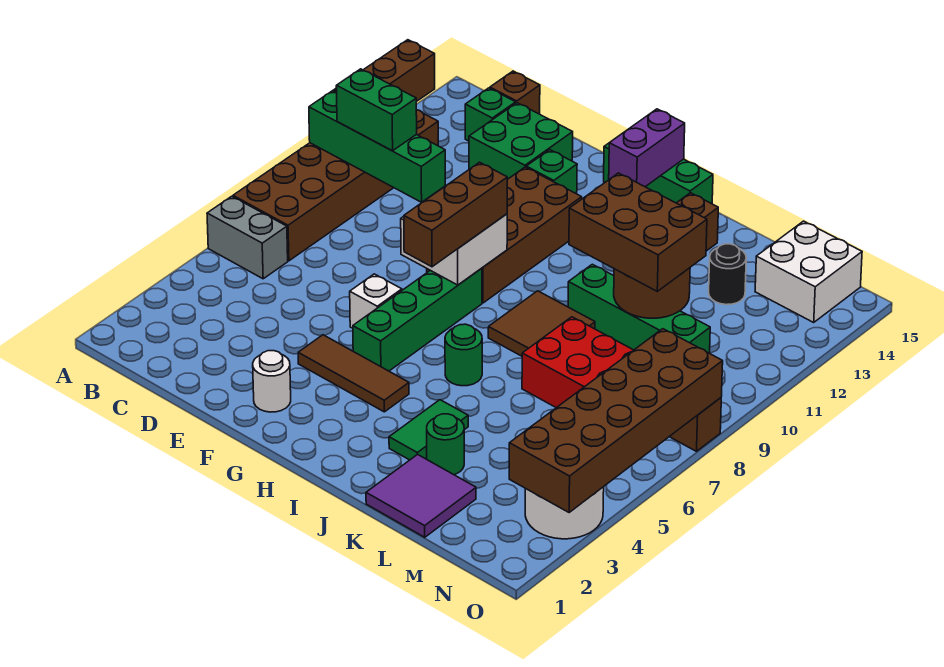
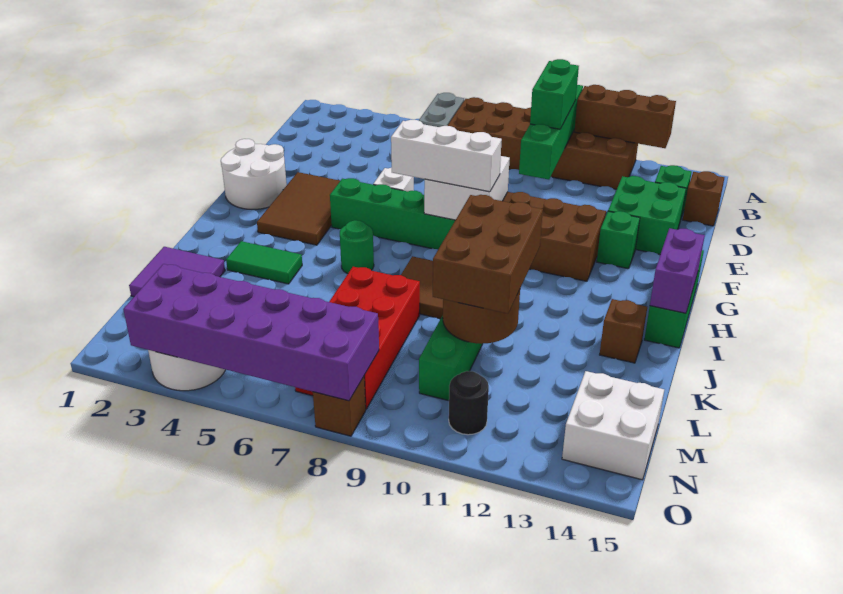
white round brick F2 level 1 -> white round brick F1:G2 level 1
brown tile F4:H4 level 1 -> brown tile F3:H4 level 1
brown brick G7:G9 level 3 -> white brick G7:G9 level 3
purple brick H14:H15 level 2 -> purple brick H15:I15 level 2
green round brick K3 level 1 -> none
black round brick L13 level 1 -> black round brick N11 level 1
brown brick N3:O8 level 2 -> purple brick N3:O8 level 2

